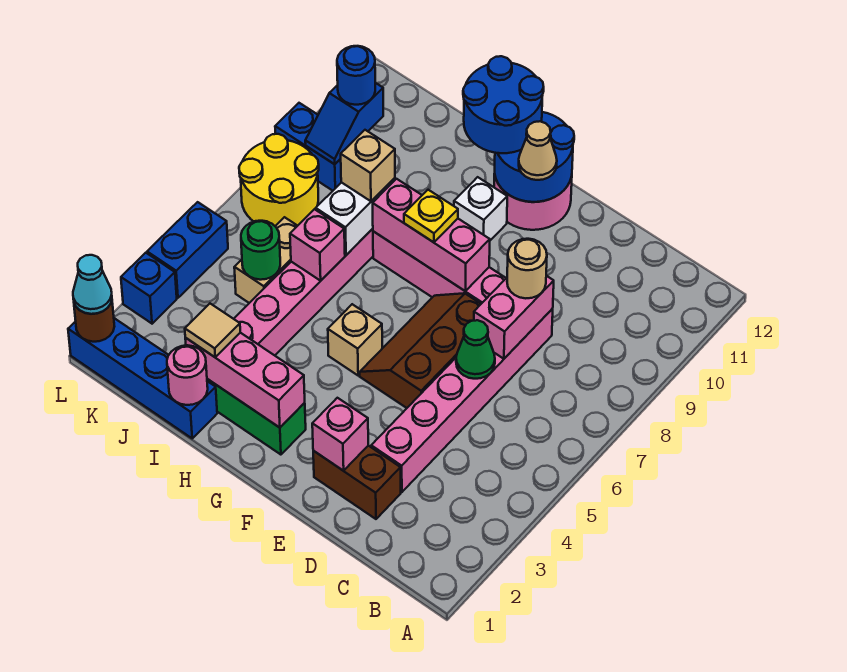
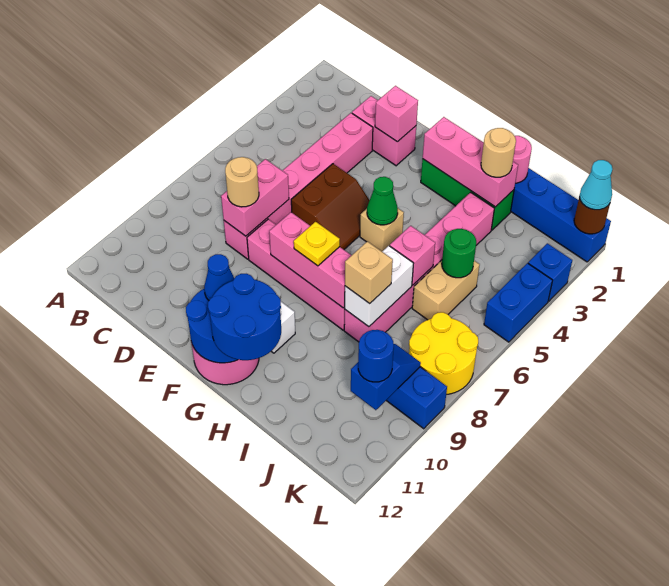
brown brick D2:E2 level 1 -> pink brick D2:E2 level 1
green cone D6 level 2 -> green cone G5 level 2
brown slope E5:F7 level 1 top E -> brown slope E5:F6 level 1 top E
tan cone F11 level 3 -> blue cone F11 level 3
tan tile I2 level 3 -> tan round brick I2 level 3

